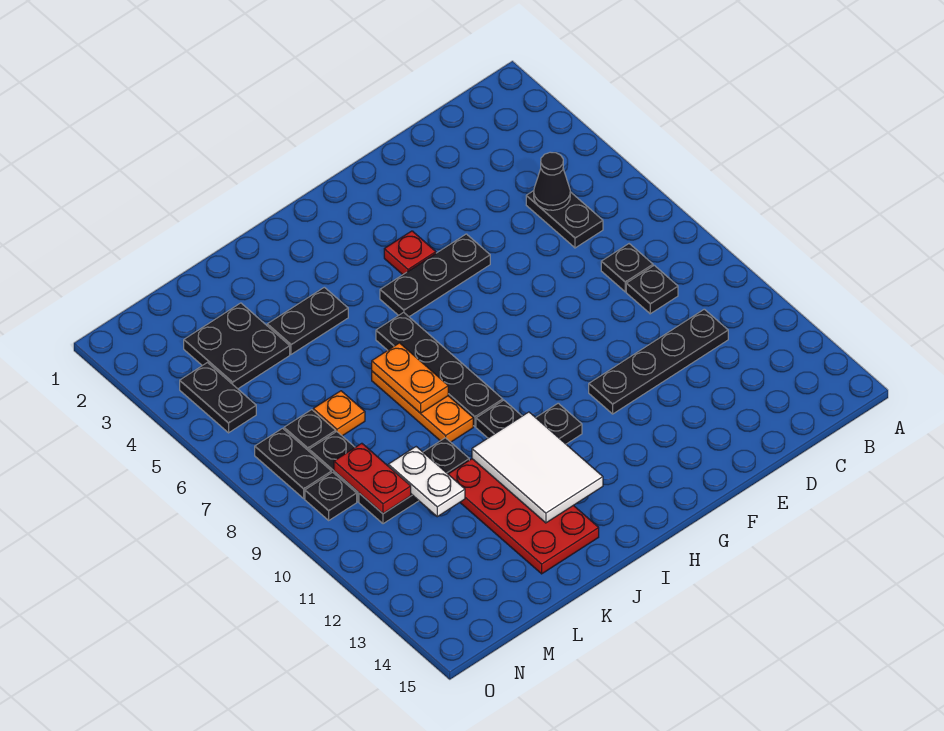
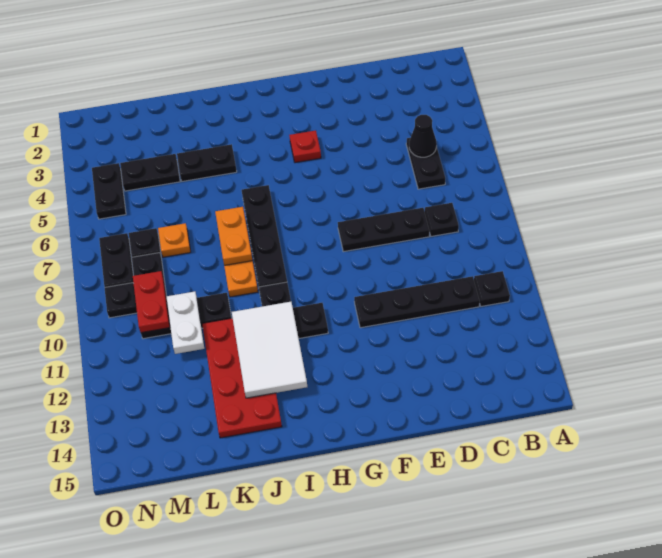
black plate C9 level 1 -> black plate B11 level 1
black plate F5:H5 level 1 -> black plate D8:F8 level 1
black plate L3:M4 level 1 -> black plate L4:M4 level 1

